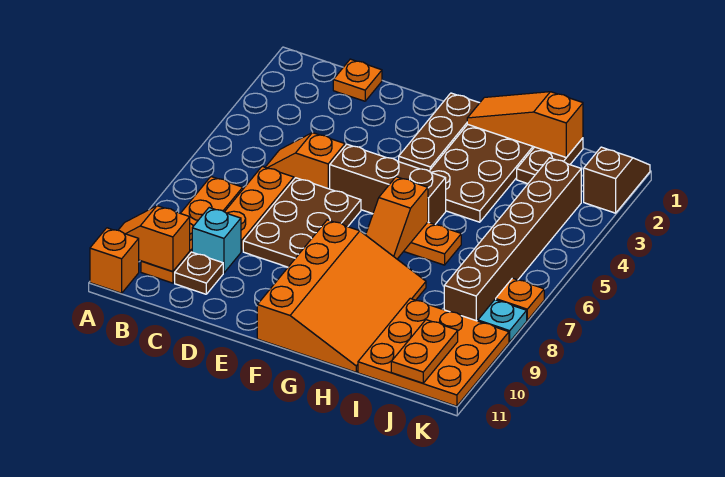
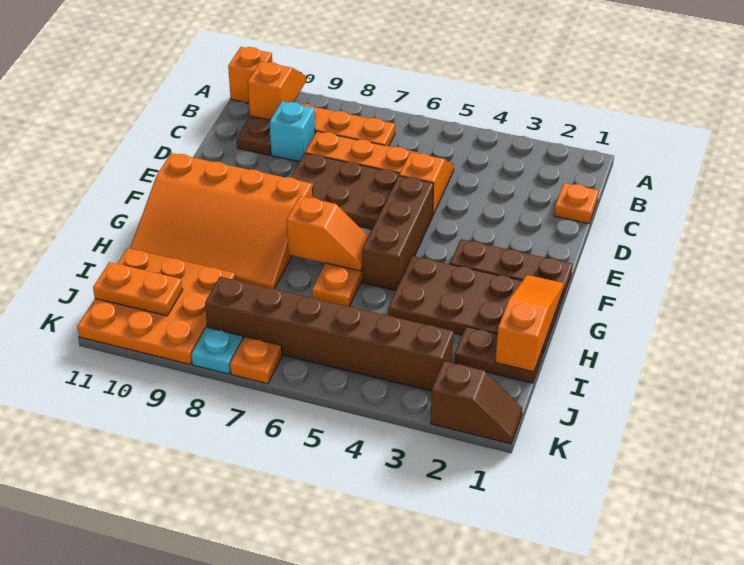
orange slope G6:G7 level 2 top 6 -> orange slope G6:G7 level 2 top 7

